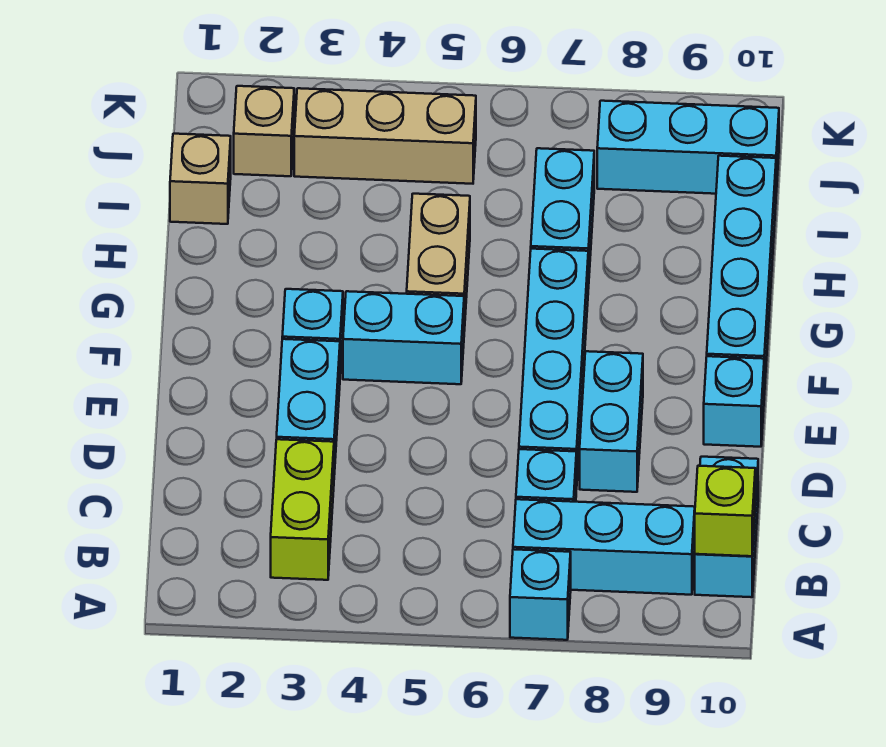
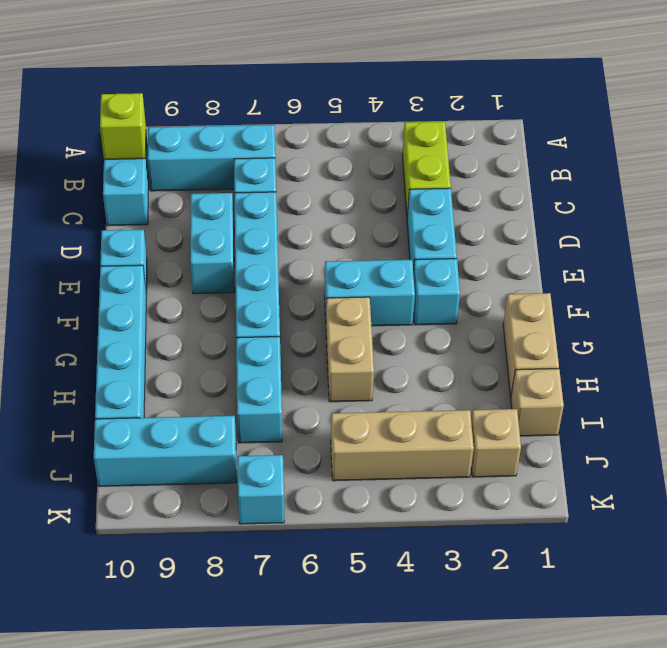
cyan brick A7 level 1 -> cyan brick K7 level 1
none -> tan brick G1:H1 level 1

